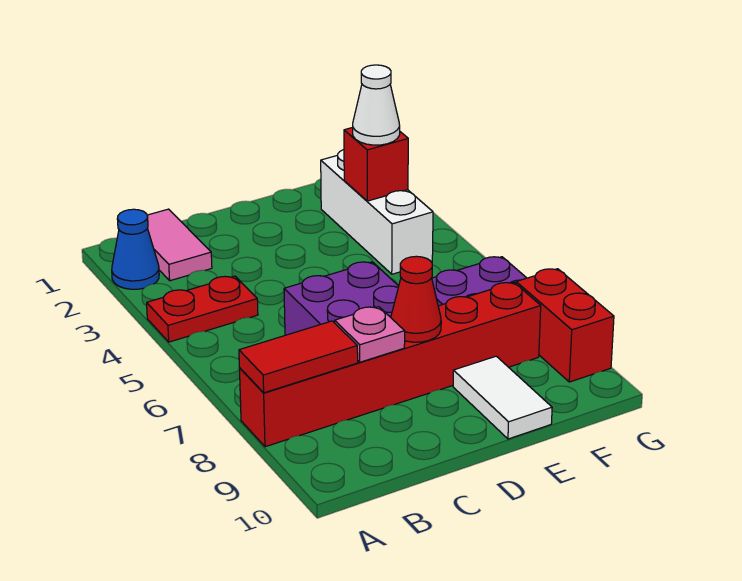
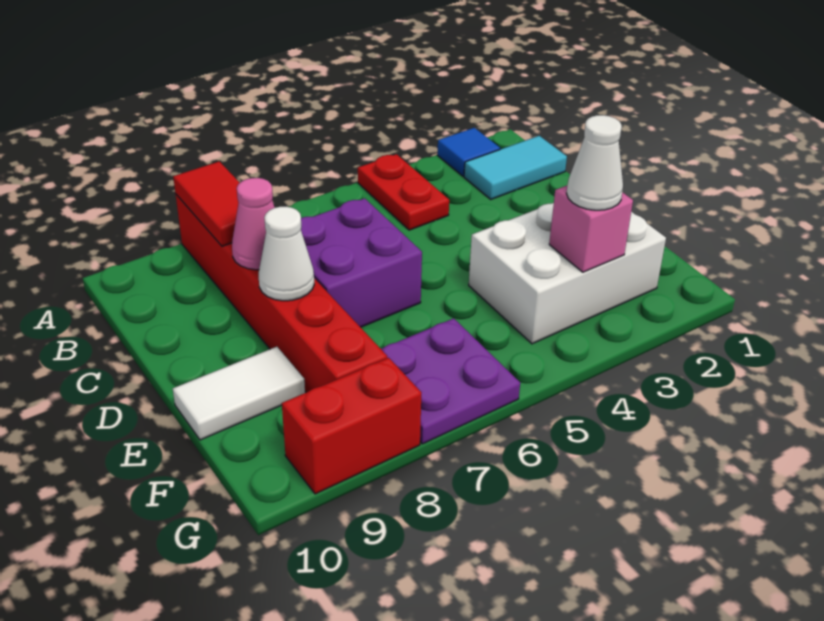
blue cone A2 level 1 -> blue tile A2 level 1
pink tile B1:B2 level 1 -> cyan tile B1:B2 level 1
pink plate C8 level 2 -> pink cone C8 level 2
red cone D8 level 2 -> white cone D8 level 2
white brick F2:F4 level 1 -> white brick E2:F4 level 1
red brick F3 level 2 -> pink brick F3 level 2

